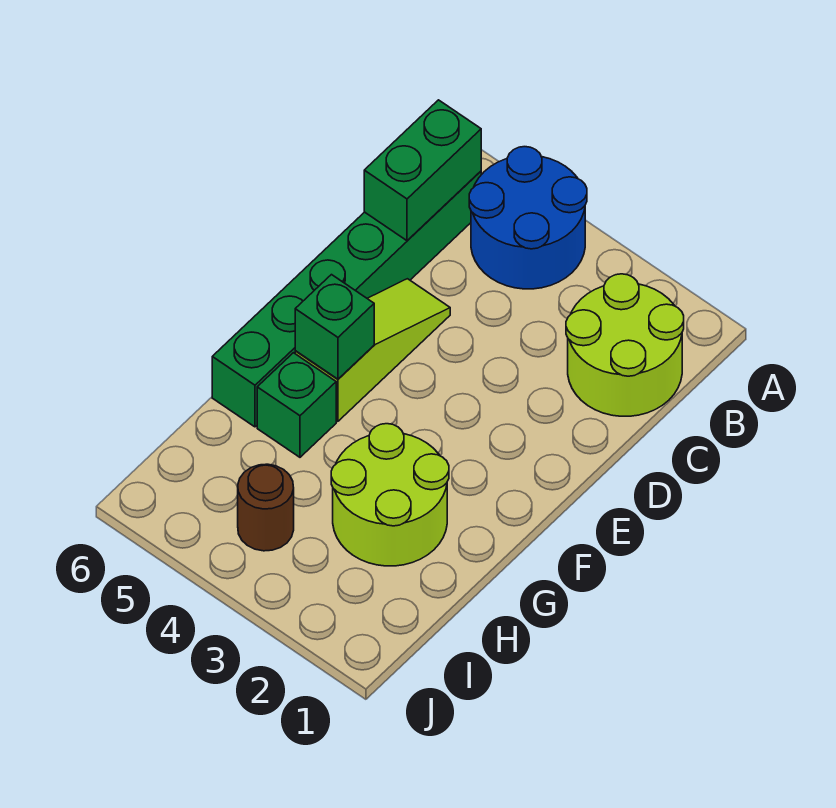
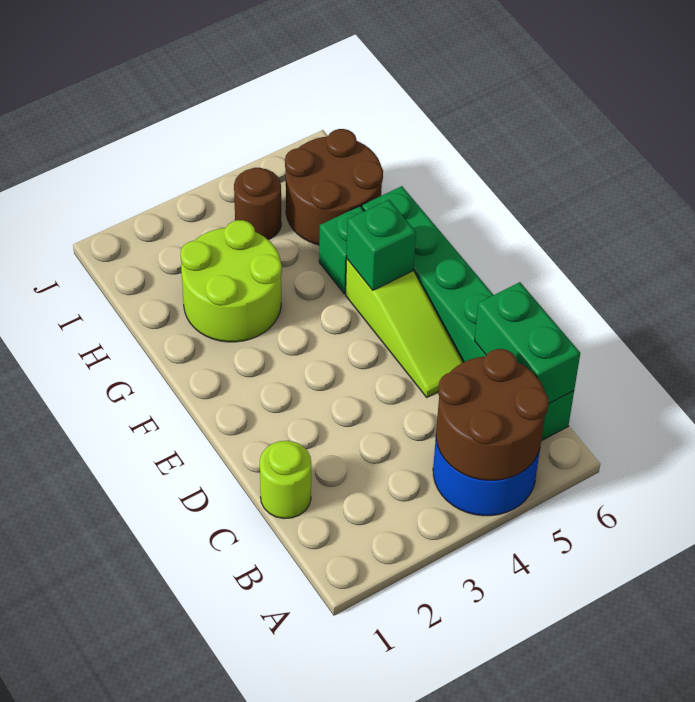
none -> brown round brick A4:B5 level 2
lime round brick B1:C2 level 1 -> lime round brick C1 level 1
none -> brown round brick H5:I6 level 1

